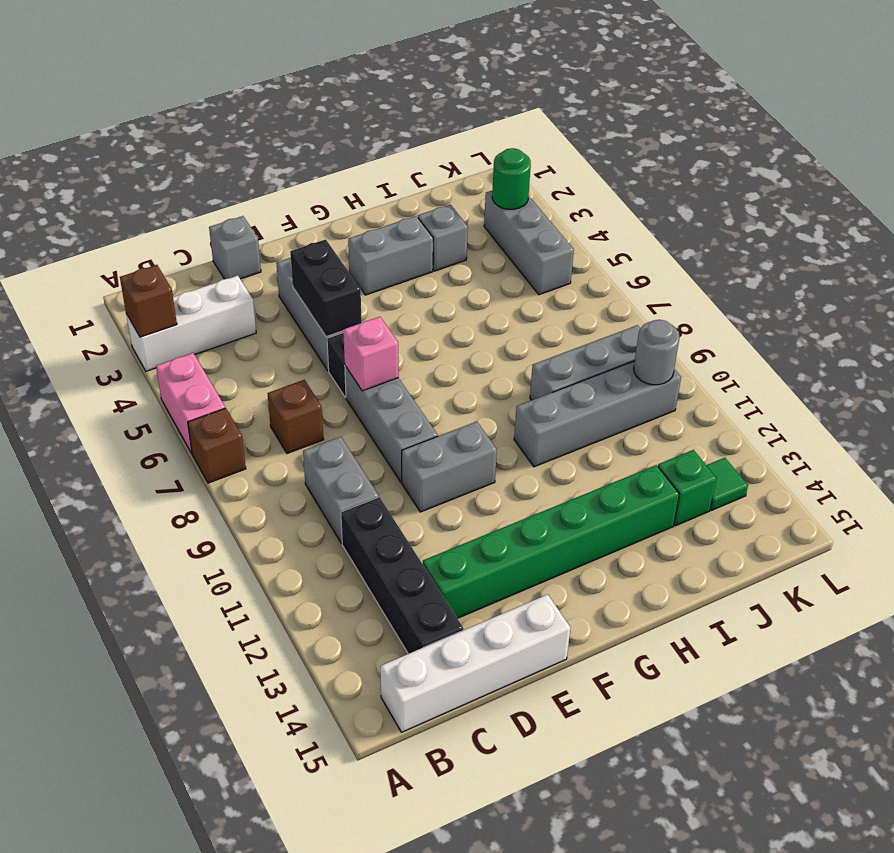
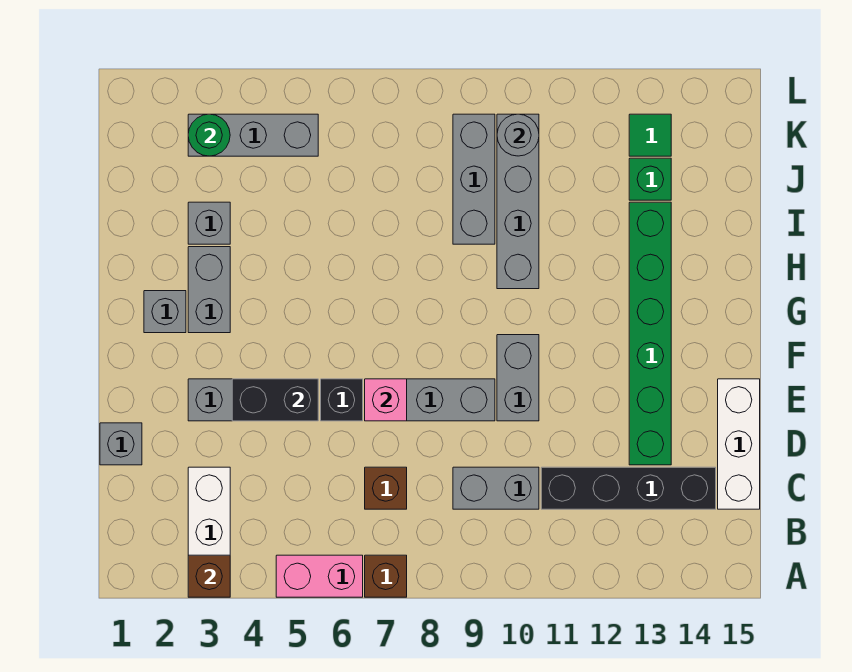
white brick B15:E15 level 1 -> white brick C15:E15 level 1
none -> grey brick G2 level 1

